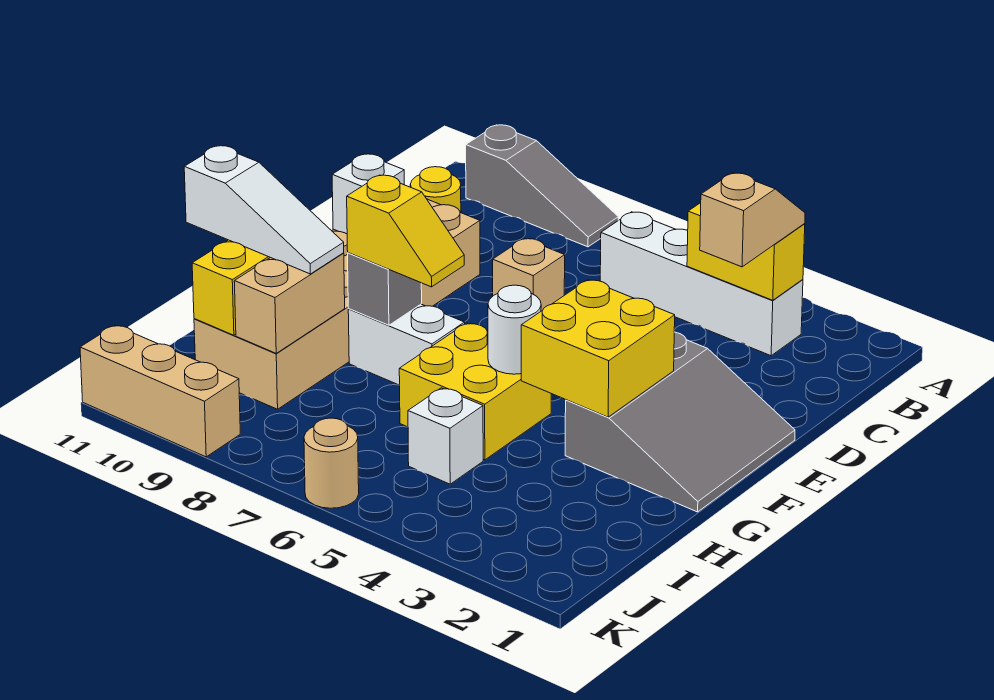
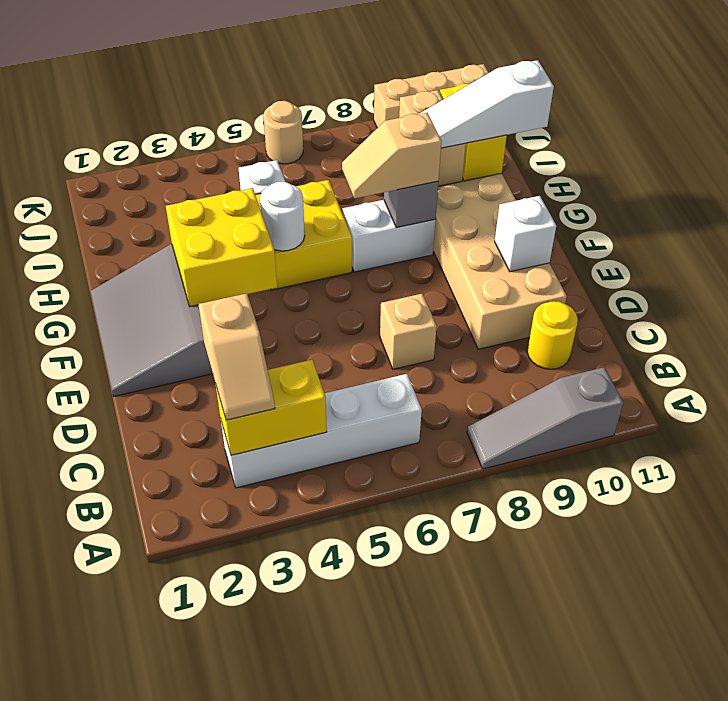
yellow slope G7:G8 level 3 top 8 -> tan slope G7:G8 level 3 top 8

